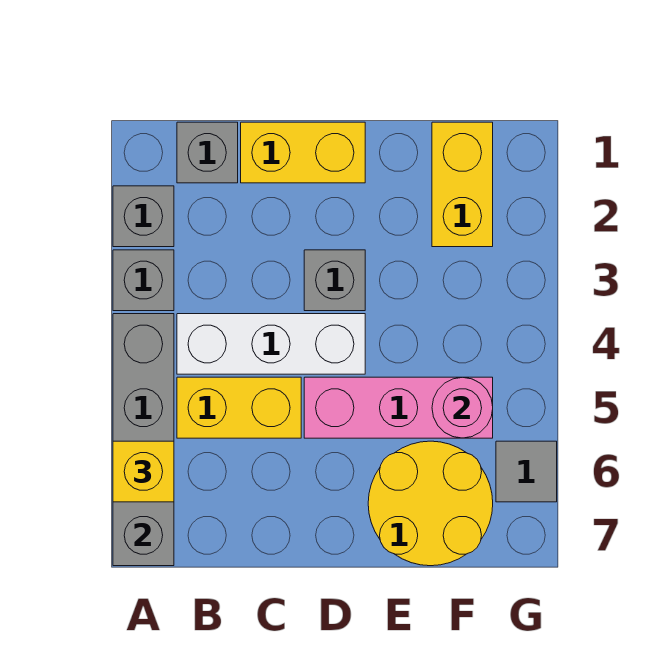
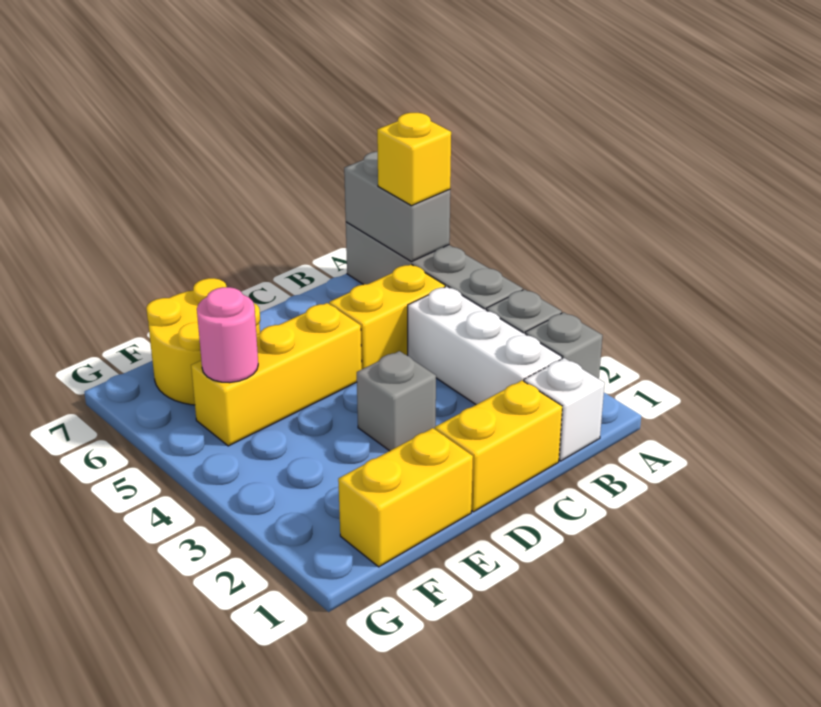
grey brick B1 level 1 -> white brick B1 level 1
white brick B4:D4 level 1 -> white brick B2:B4 level 1
pink brick D5:F5 level 1 -> yellow brick D5:F5 level 1
yellow brick F1:F2 level 1 -> yellow brick E1:F1 level 1
grey tile G6 level 1 -> none

